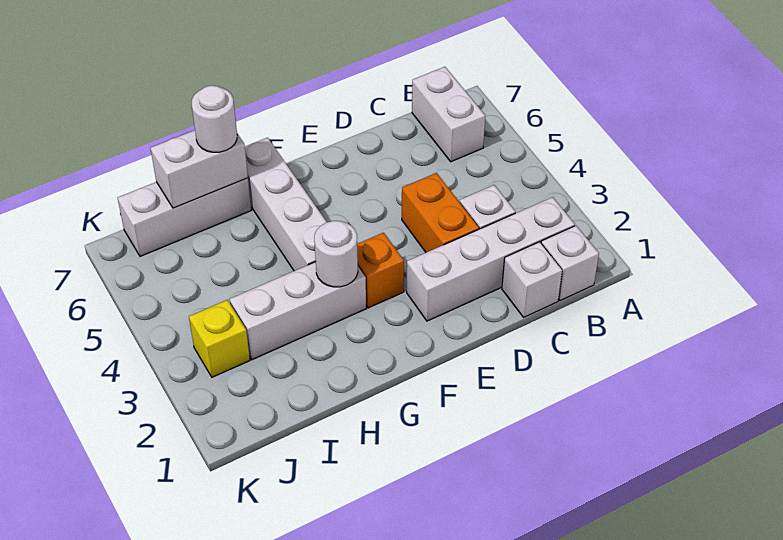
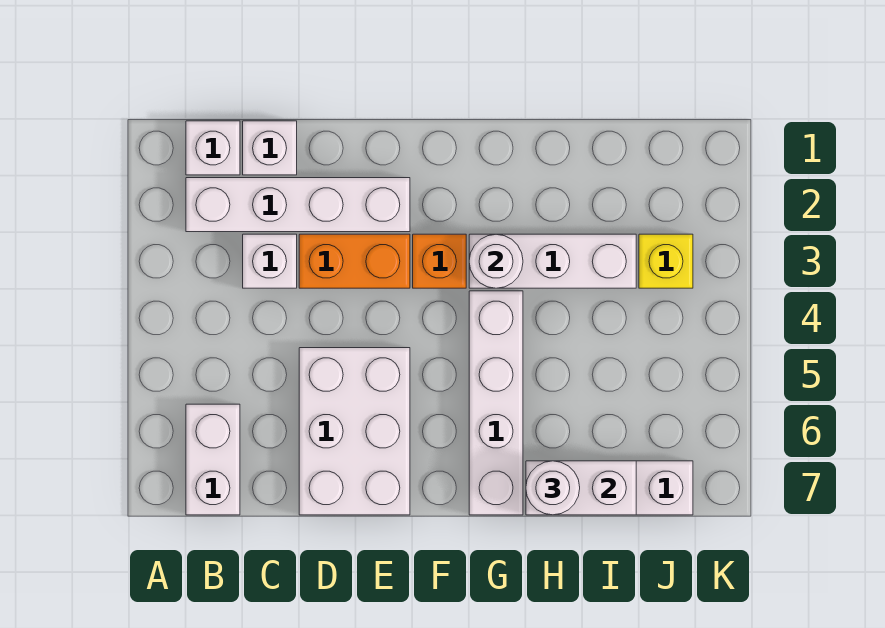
orange brick D3:D4 level 1 -> orange brick D3:E3 level 1
none -> white brick D5:E7 level 1

